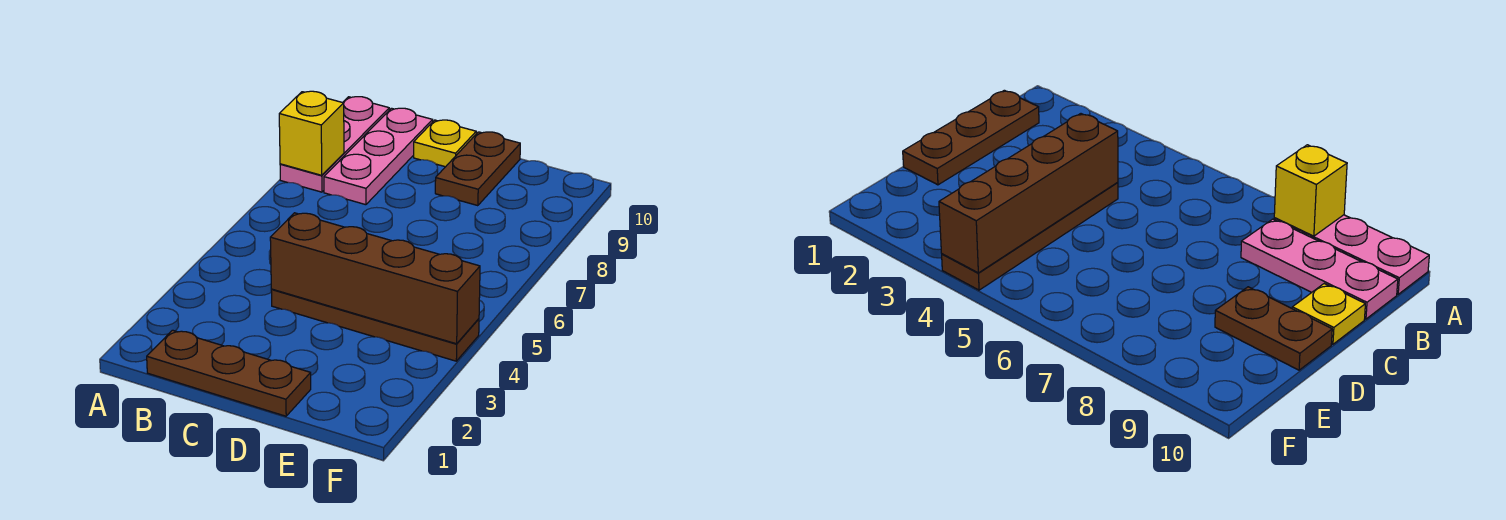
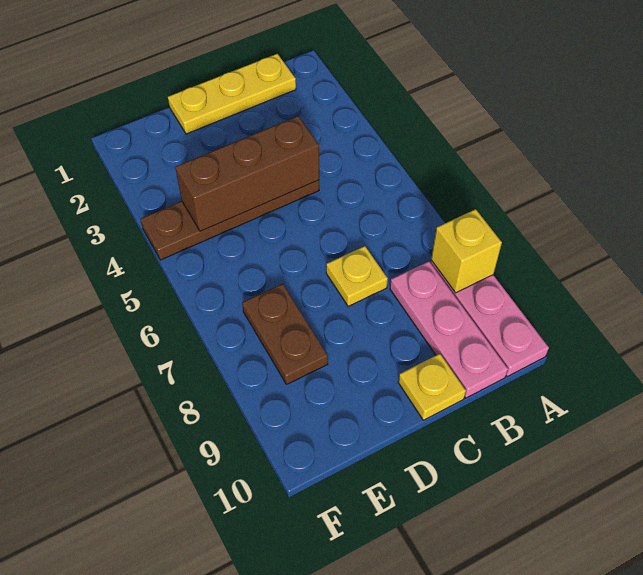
brown plate B1:D1 level 1 -> yellow plate B1:D1 level 1
brown brick C4:F4 level 2 -> brown brick C4:E4 level 2
none -> yellow plate C7 level 1
brown plate D9:D10 level 1 -> brown plate E7:E8 level 1

